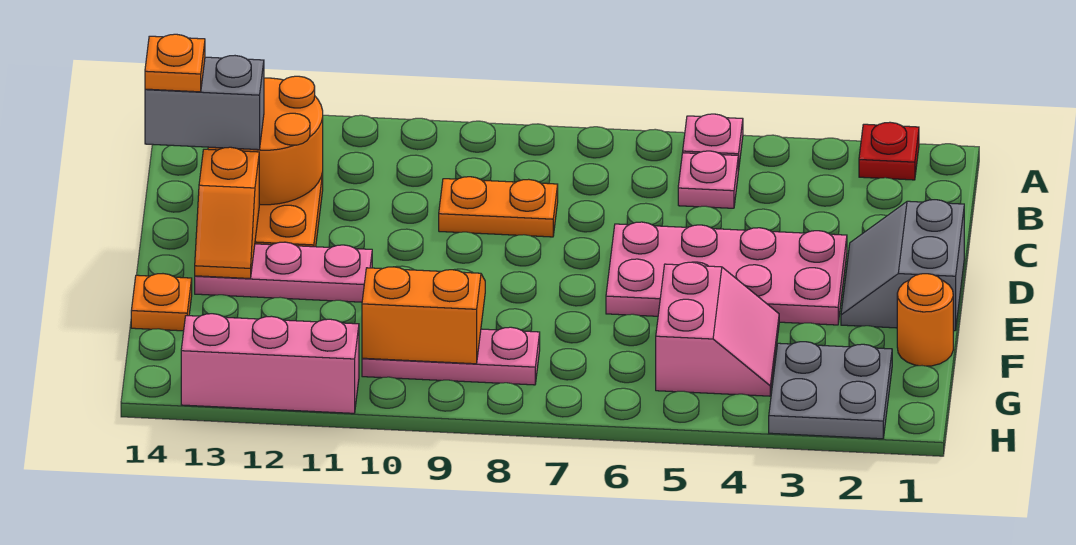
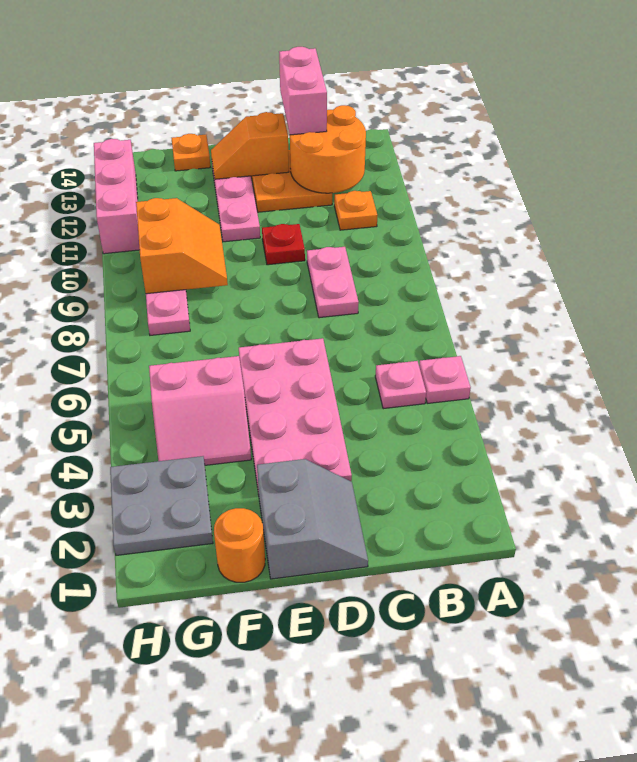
red plate A2 level 1 -> red plate D10 level 1
orange plate C8:C9 level 1 -> pink plate C8:C9 level 1
grey brick C13:C14 level 3 -> pink brick C13:C14 level 3
orange plate C14 level 4 -> orange plate B11 level 1
grey slope D1:E2 level 1 top 1 -> grey slope D1:E2 level 1 top E

